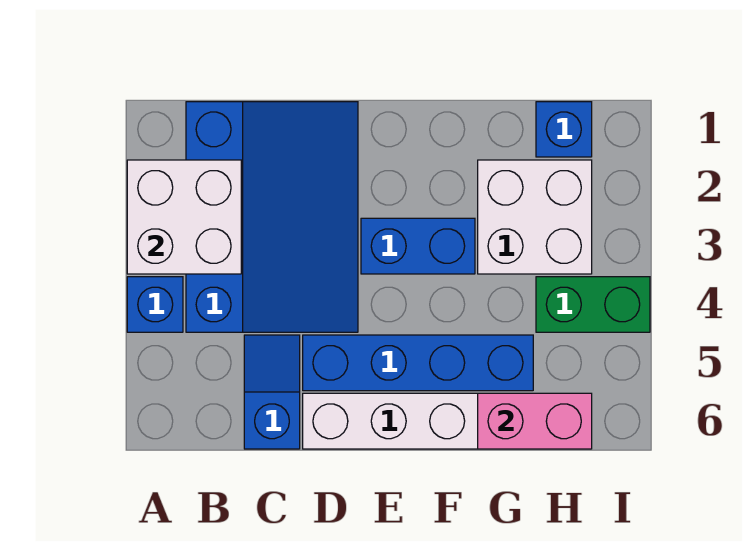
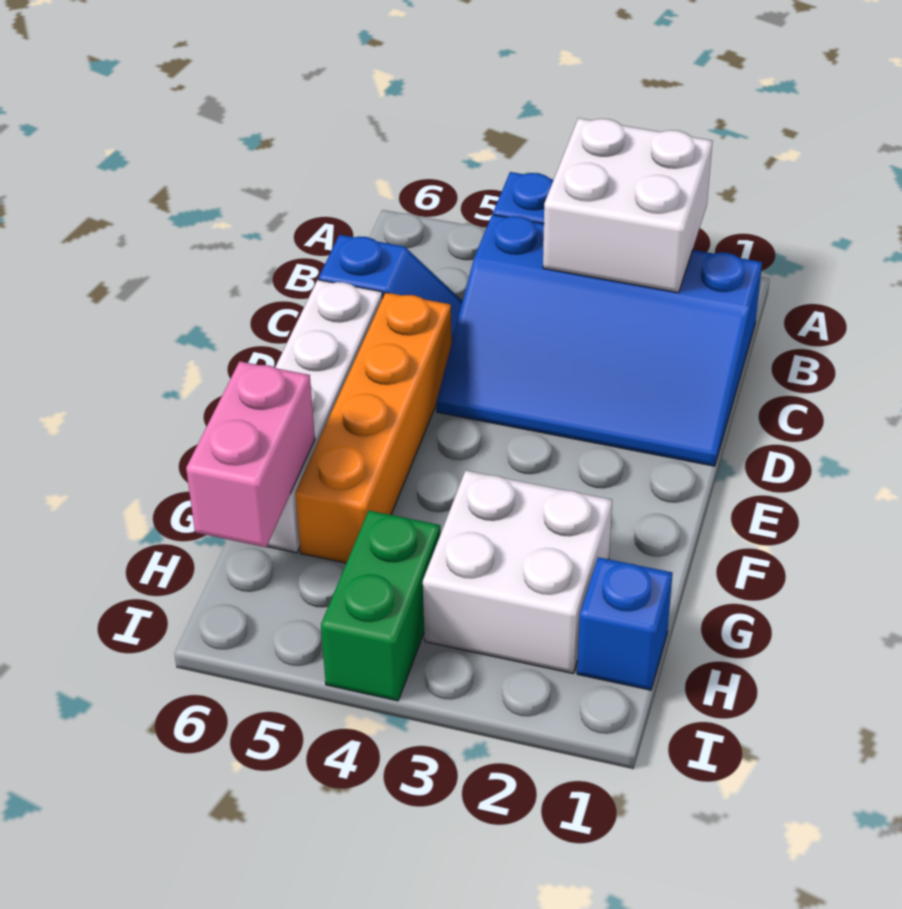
blue brick D5:G5 level 1 -> orange brick D5:G5 level 1
blue brick E3:F3 level 1 -> none

